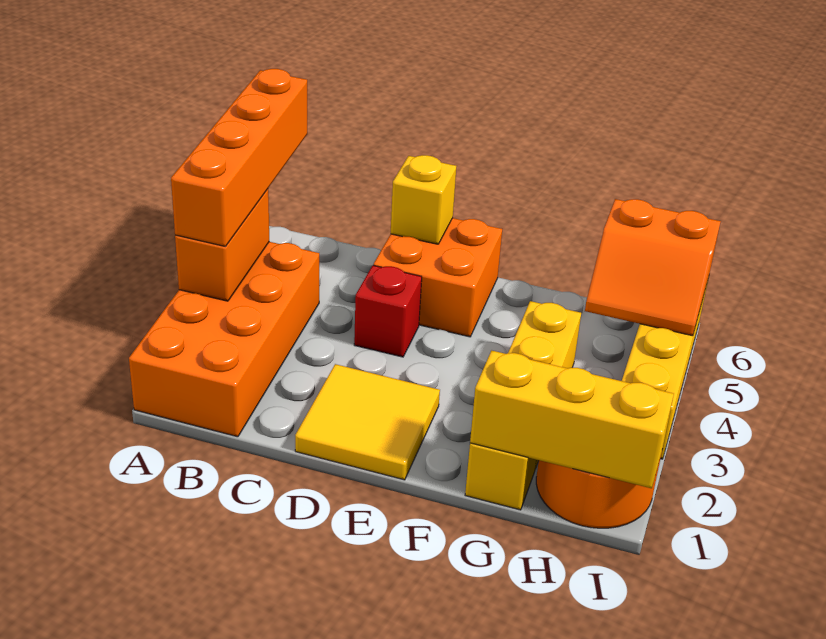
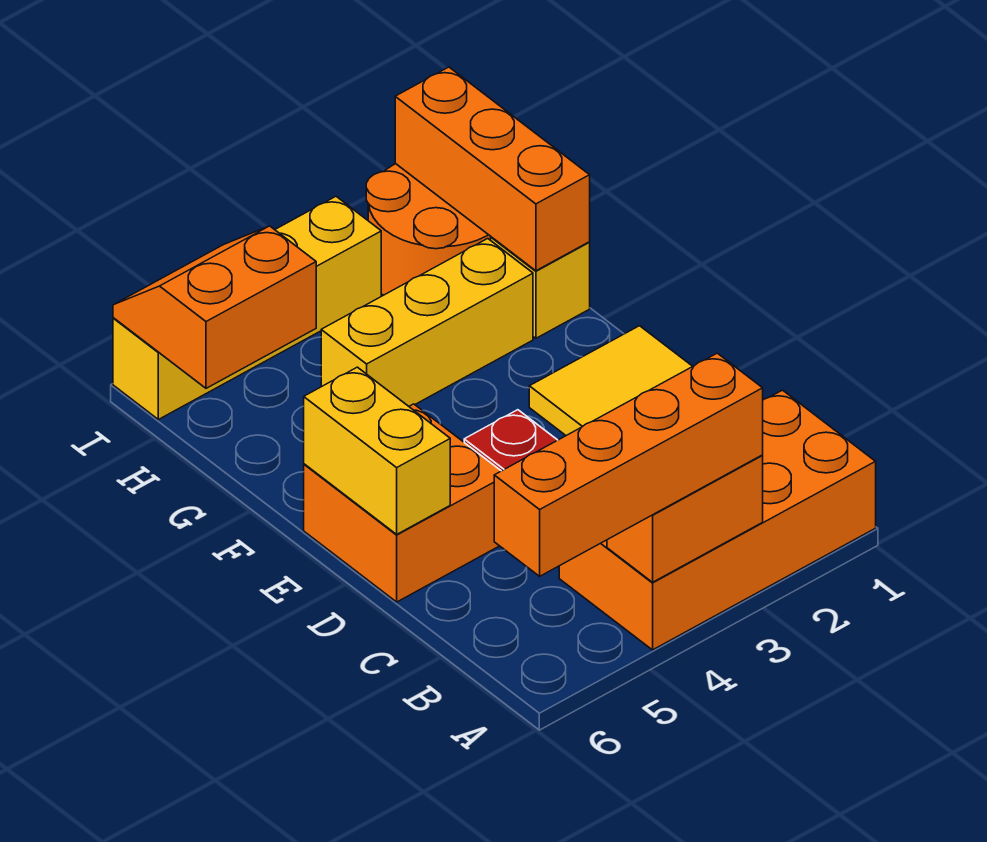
yellow brick D6 level 2 -> yellow brick D6:E6 level 2
yellow brick G1:I1 level 2 -> orange brick G1:I1 level 2
orange slope H5:I6 level 2 top 6 -> orange slope H5:I6 level 2 top H

